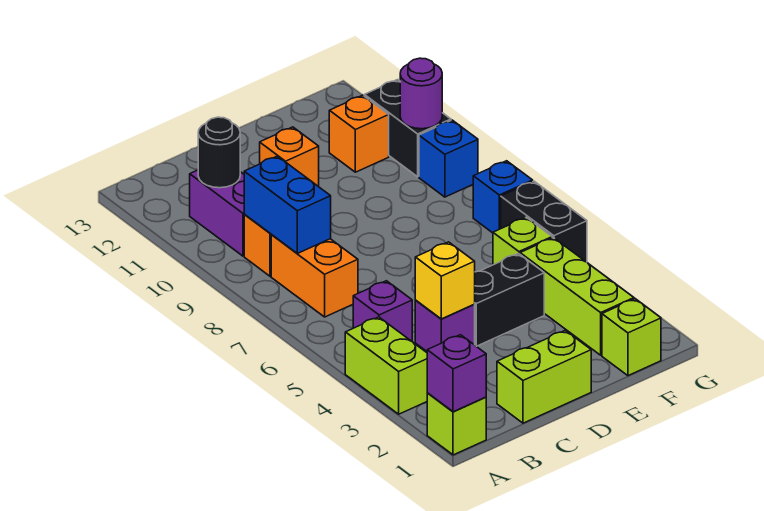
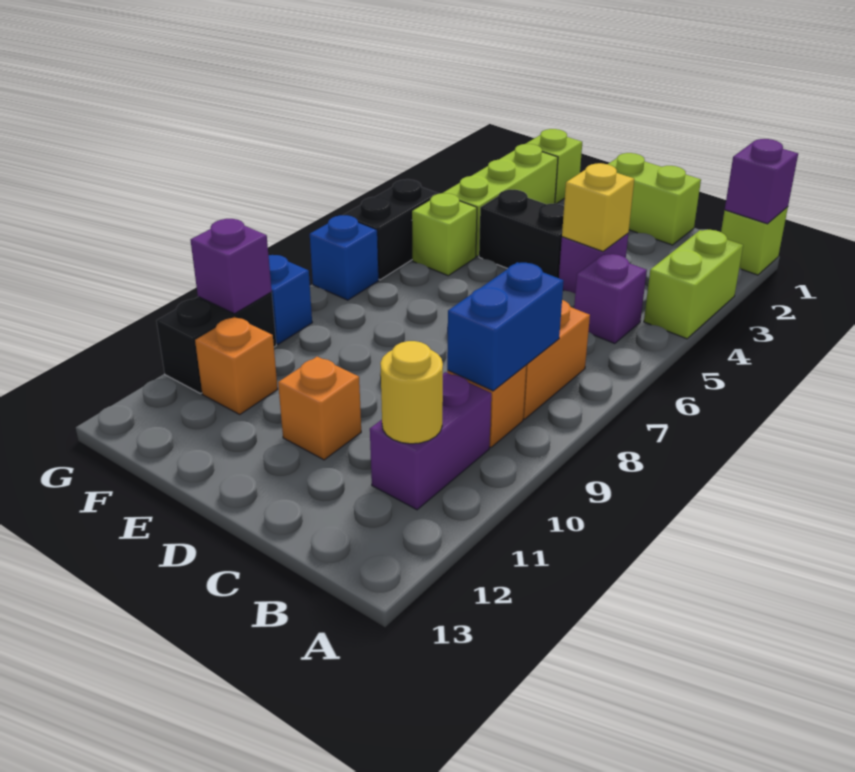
black round brick B11 level 2 -> yellow round brick B11 level 2
purple round brick G10 level 2 -> purple brick G10 level 2

